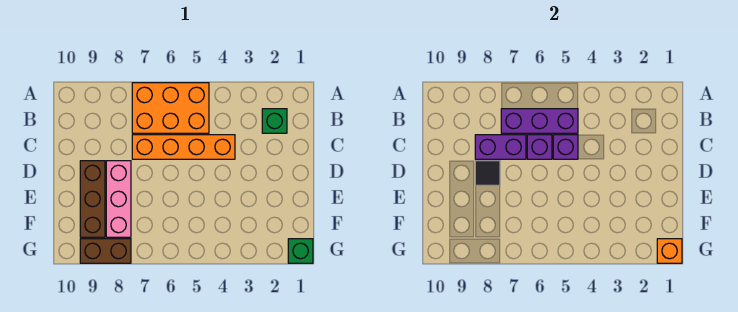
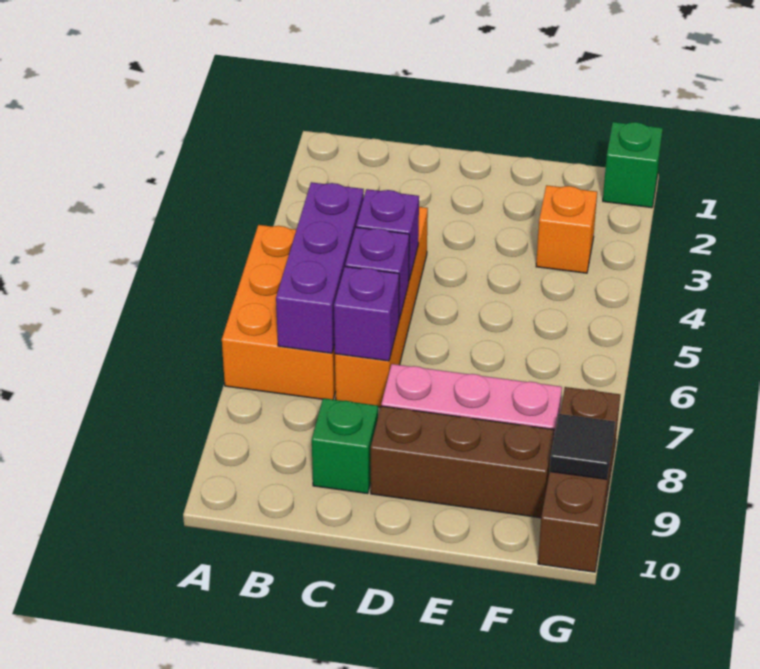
green brick B2 level 1 -> green brick C9 level 1
purple brick C7:C8 level 2 -> purple brick C7 level 2
black tile D8 level 2 -> black tile G9 level 2
orange brick G1 level 2 -> orange brick F3 level 1
brown brick G8:G9 level 1 -> brown brick G8:G10 level 1

